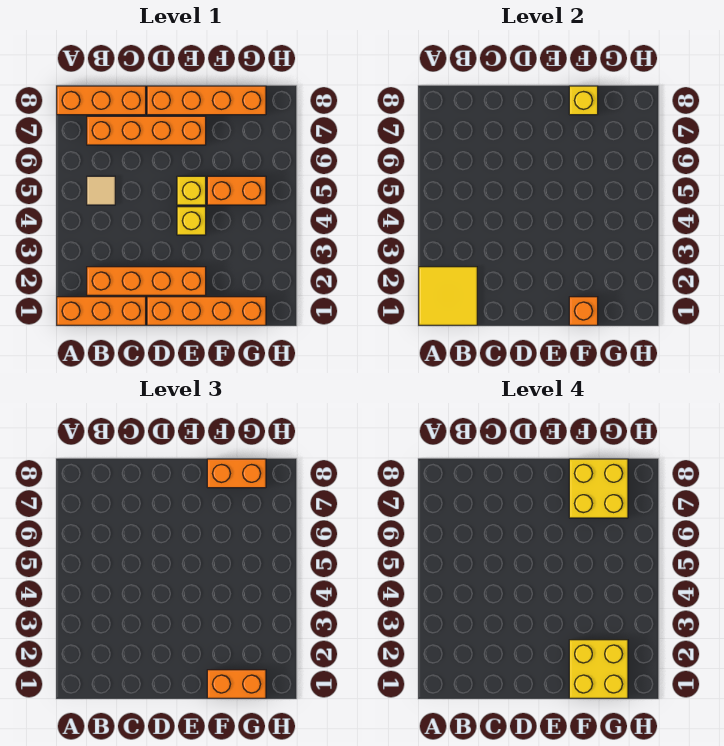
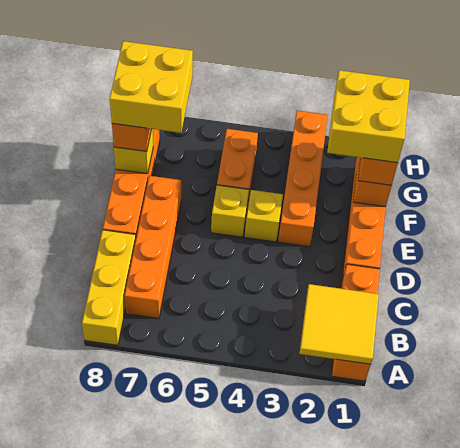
orange brick A8:C8 level 1 -> yellow brick A8:C8 level 1
orange brick B2:E2 level 1 -> orange brick E3:H3 level 1
tan tile B5 level 1 -> none

